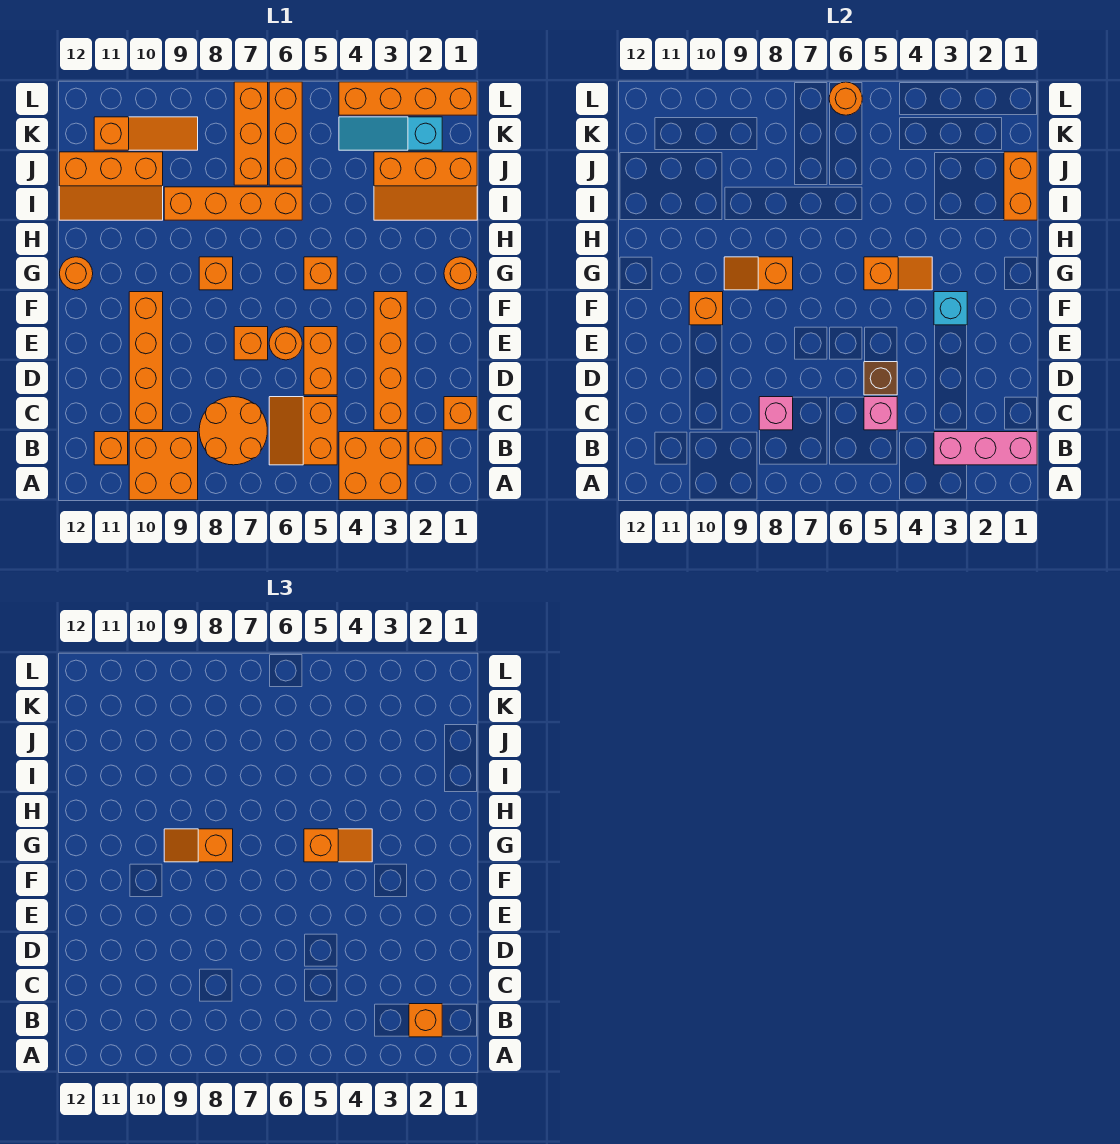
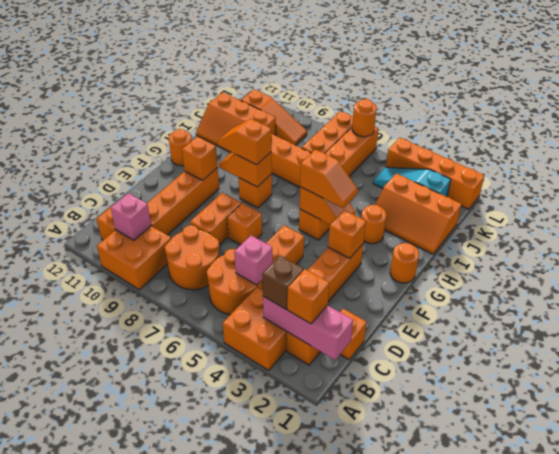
orange slope B5:C6 level 1 top 5 -> orange round brick B5:C6 level 1
pink brick C8 level 2 -> pink brick B10 level 2
brown brick D5 level 2 -> brown brick B3 level 3
orange round brick E6 level 1 -> orange round brick H3 level 1
cyan brick F3 level 2 -> orange brick F3 level 2
orange brick I1:J1 level 2 -> orange brick D8:E8 level 1

